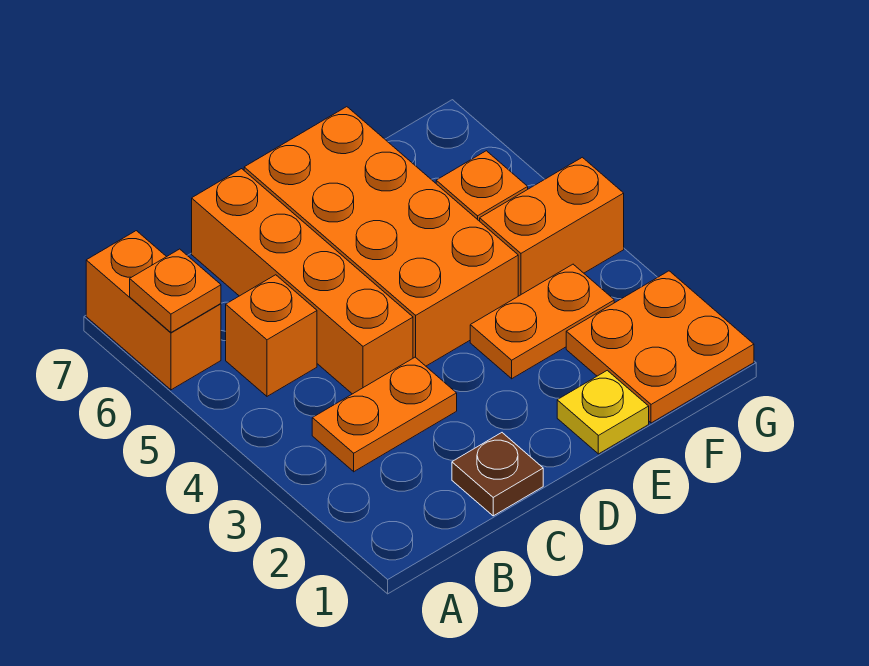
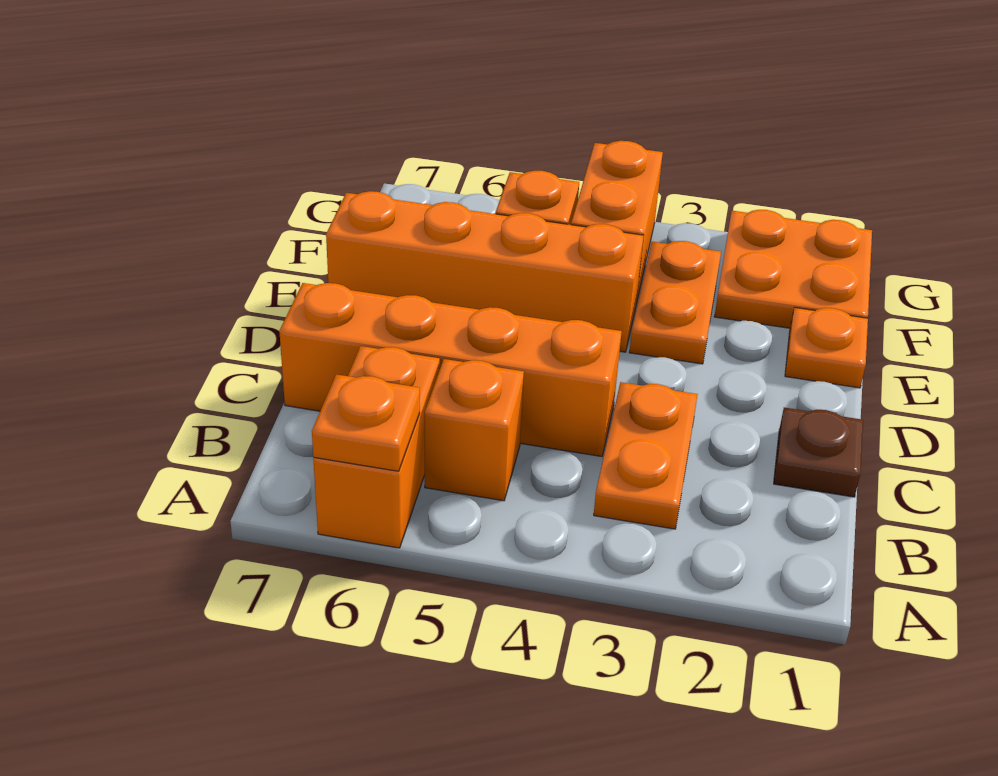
orange brick A6:A7 level 1 -> orange brick A6:B6 level 1
orange brick D4:E7 level 1 -> orange brick E4:E7 level 1
yellow plate E1 level 1 -> orange plate E1 level 1

